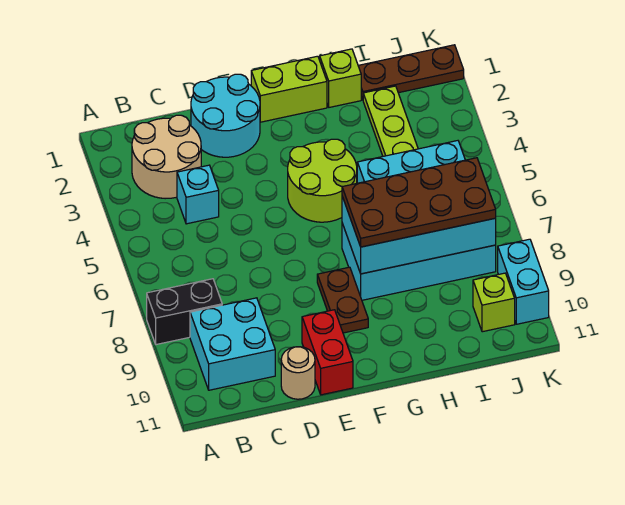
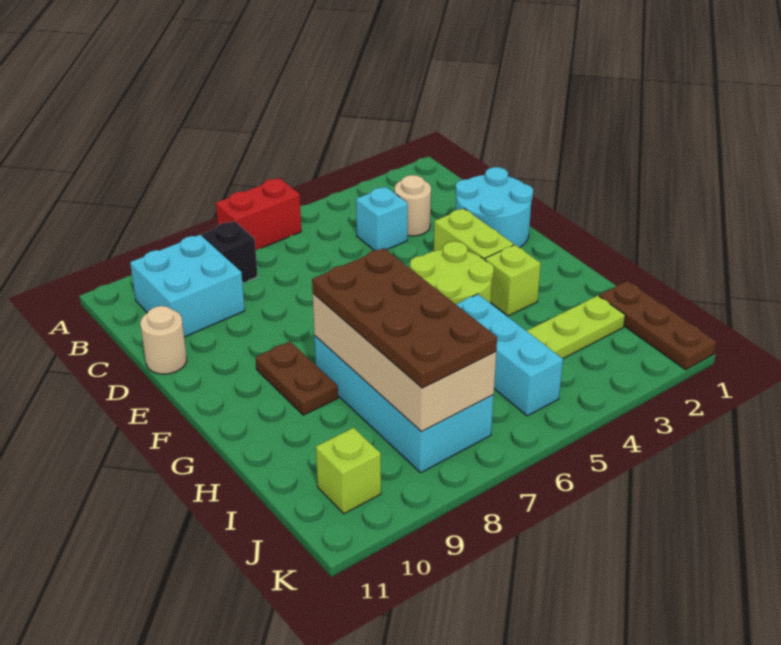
black brick A8:B8 level 1 -> black brick B8 level 1
tan round brick B2:C3 level 1 -> tan round brick C3 level 1
red brick E10:E11 level 1 -> red brick A6:A7 level 1
lime brick F1:G1 level 1 -> lime brick E3:F3 level 1
brown plate F8:F9 level 1 -> brown plate F9:G9 level 1
cyan brick G7:J8 level 2 -> tan brick G7:J8 level 2
lime brick H1 level 1 -> lime brick G3 level 1
cyan brick K9:K10 level 1 -> none

